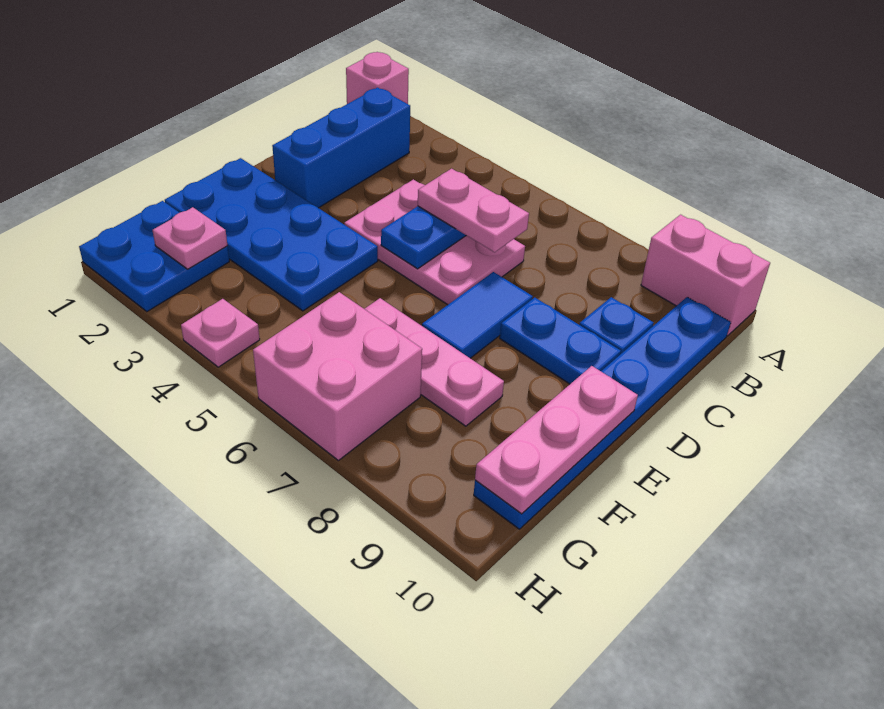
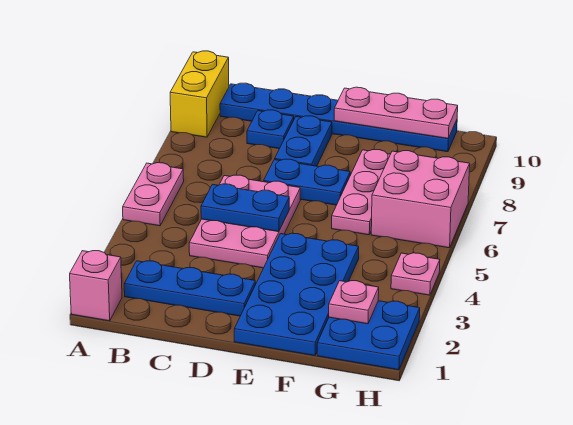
pink brick A9:A10 level 1 -> yellow brick A9:A10 level 1
blue brick B2:D2 level 1 -> blue plate B2:D2 level 1
pink plate C5:C6 level 3 -> pink plate A5:A6 level 1
blue tile D7:E7 level 1 -> blue plate D7:E7 level 1

